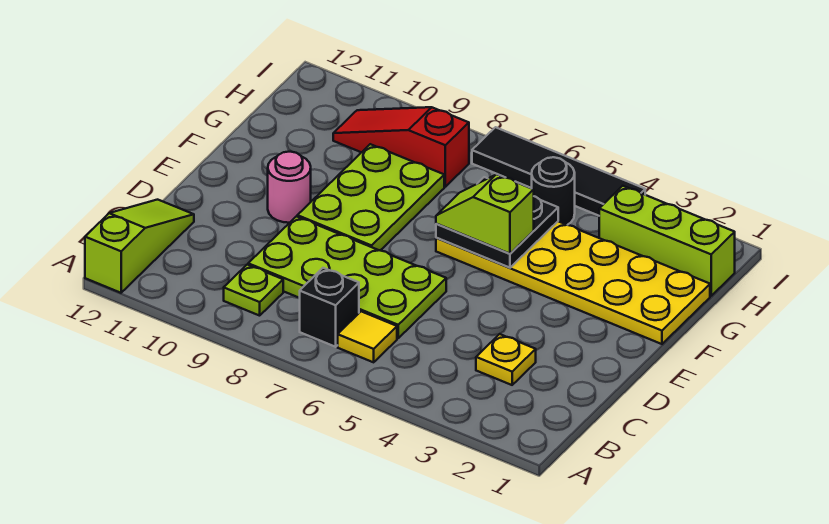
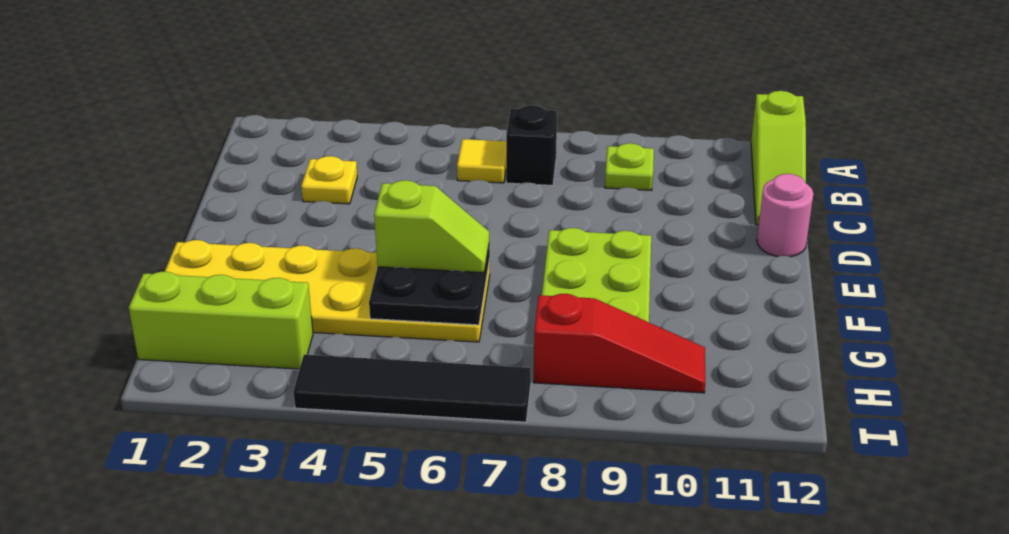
lime plate C6:D9 level 1 -> none
pink round brick E10 level 1 -> pink round brick D12 level 1
black round brick H5 level 1 -> none

